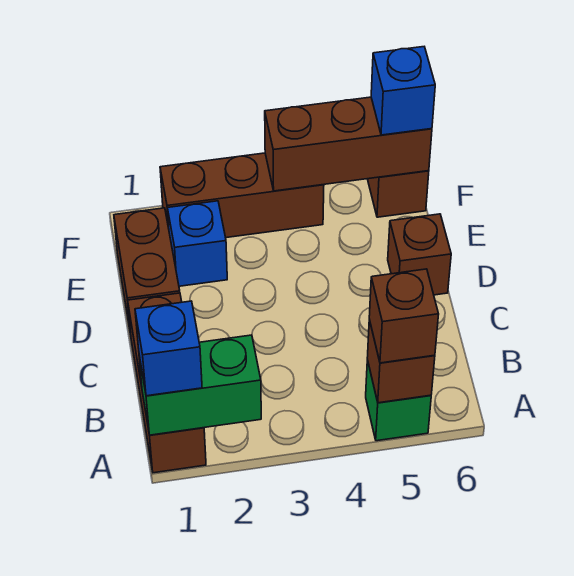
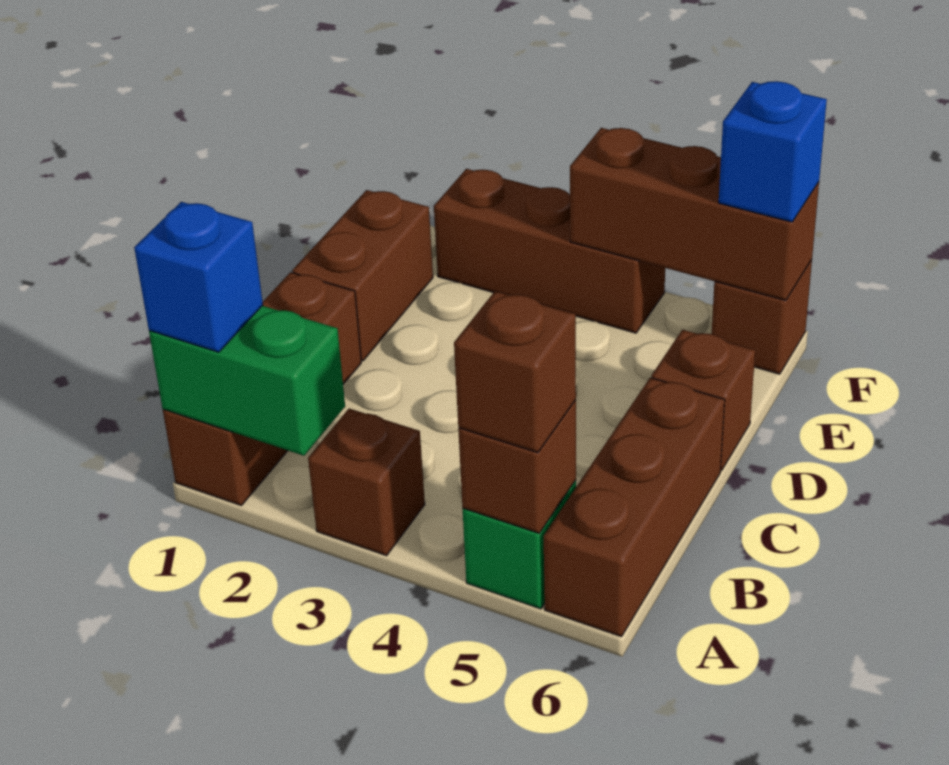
none -> brown brick A3 level 1
none -> brown brick A6:C6 level 1
blue brick E2 level 1 -> none

